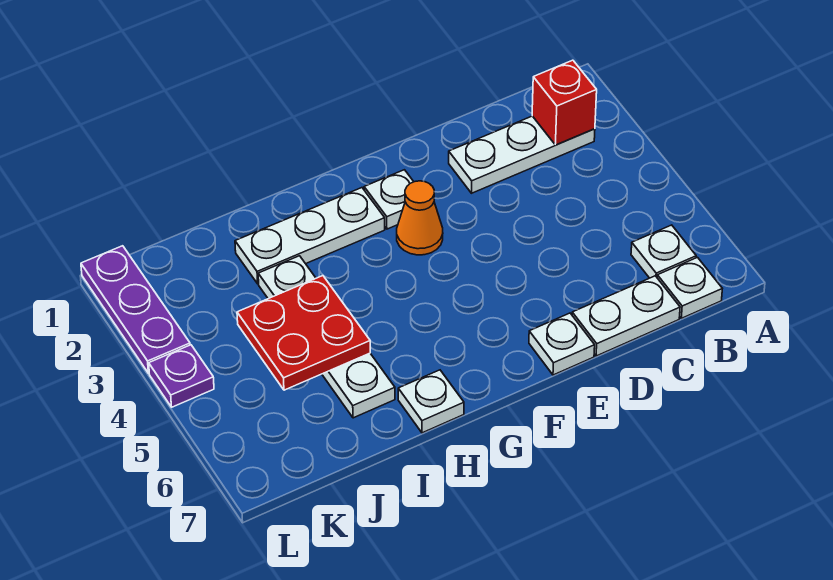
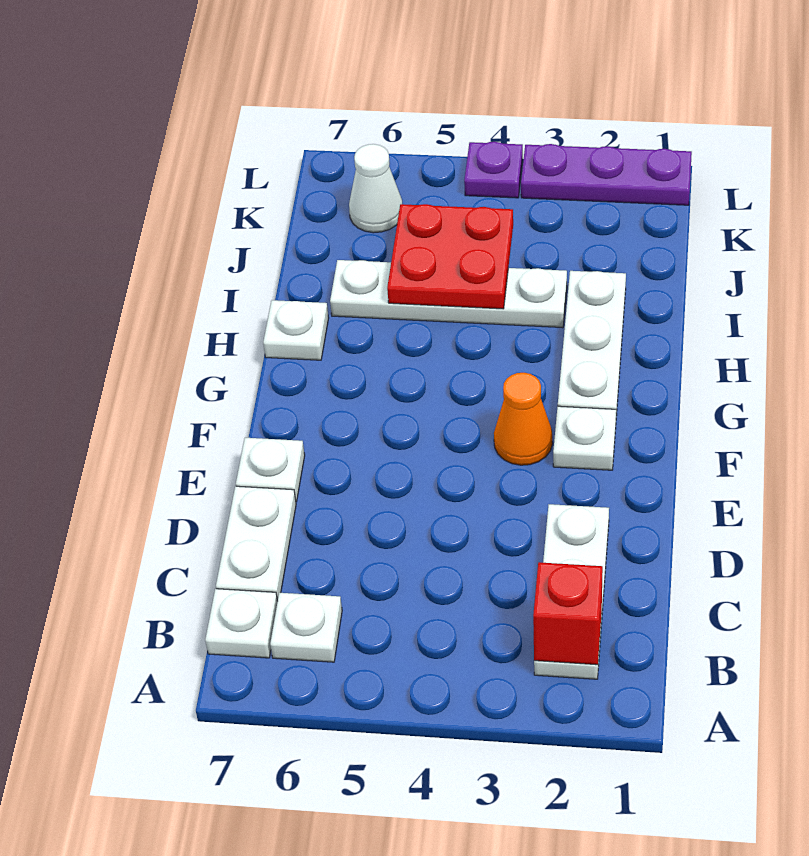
none -> white cone K6 level 1

